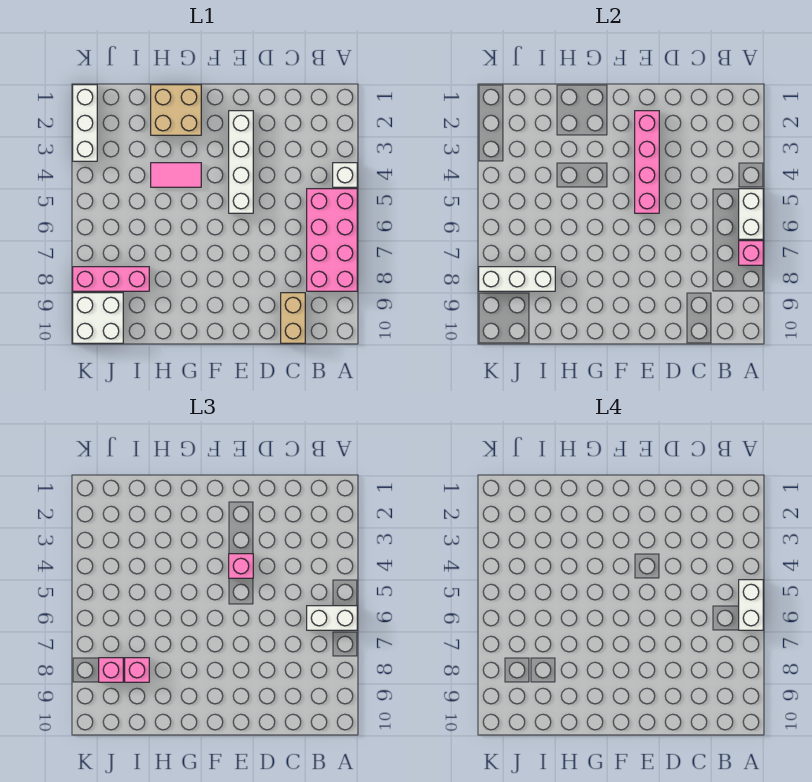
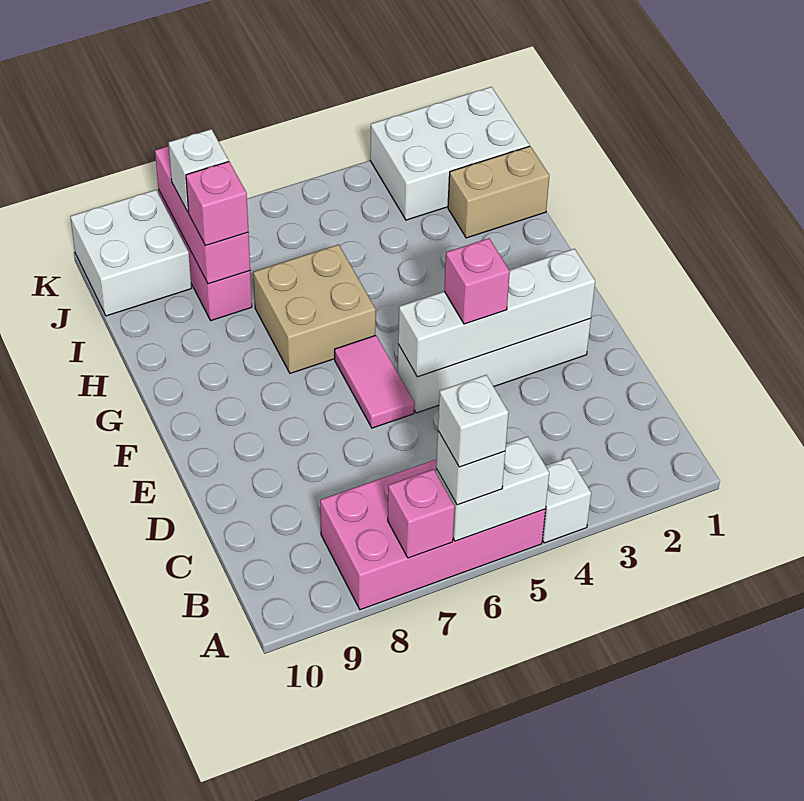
white brick A5:A6 level 4 -> white brick A6 level 4
white brick A6:B6 level 3 -> white brick A6 level 3
tan brick C9:C10 level 1 -> tan brick I1:I2 level 1
pink brick E2:E5 level 2 -> white brick E2:E5 level 2
tan brick G1:H2 level 1 -> tan brick G6:H7 level 1
pink tile G4:H4 level 1 -> pink tile E6:F6 level 1
white brick I8:K8 level 2 -> pink brick I8:K8 level 2
pink brick J8 level 3 -> white brick J8 level 3
white brick K1:K3 level 1 -> white brick J1:K3 level 1

